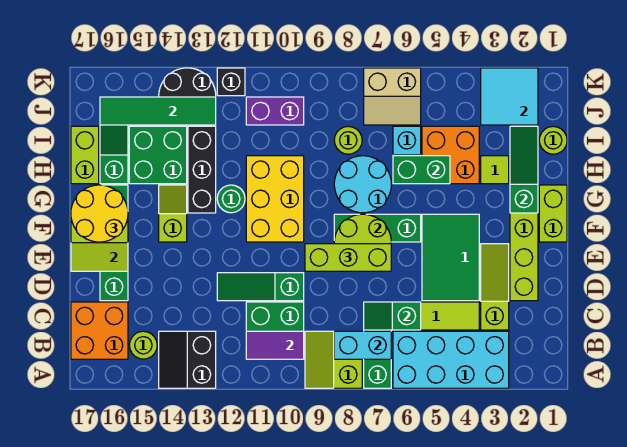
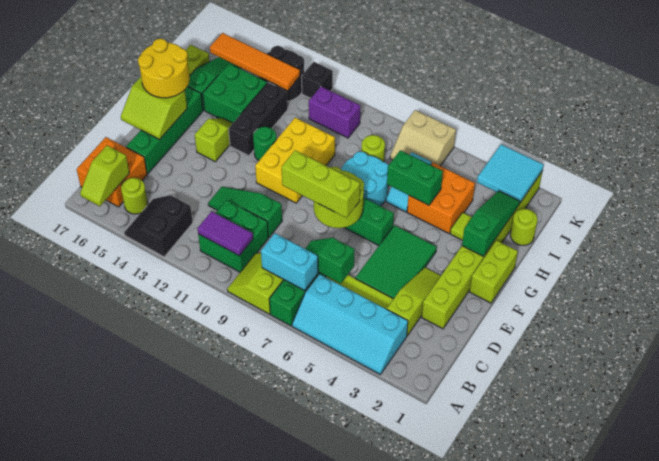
cyan brick A3:B6 level 1 -> cyan slope A3:B6 level 1 top B
none -> lime slope A16:B16 level 2 top B
green tile J13:J16 level 2 -> orange tile J13:J16 level 2

